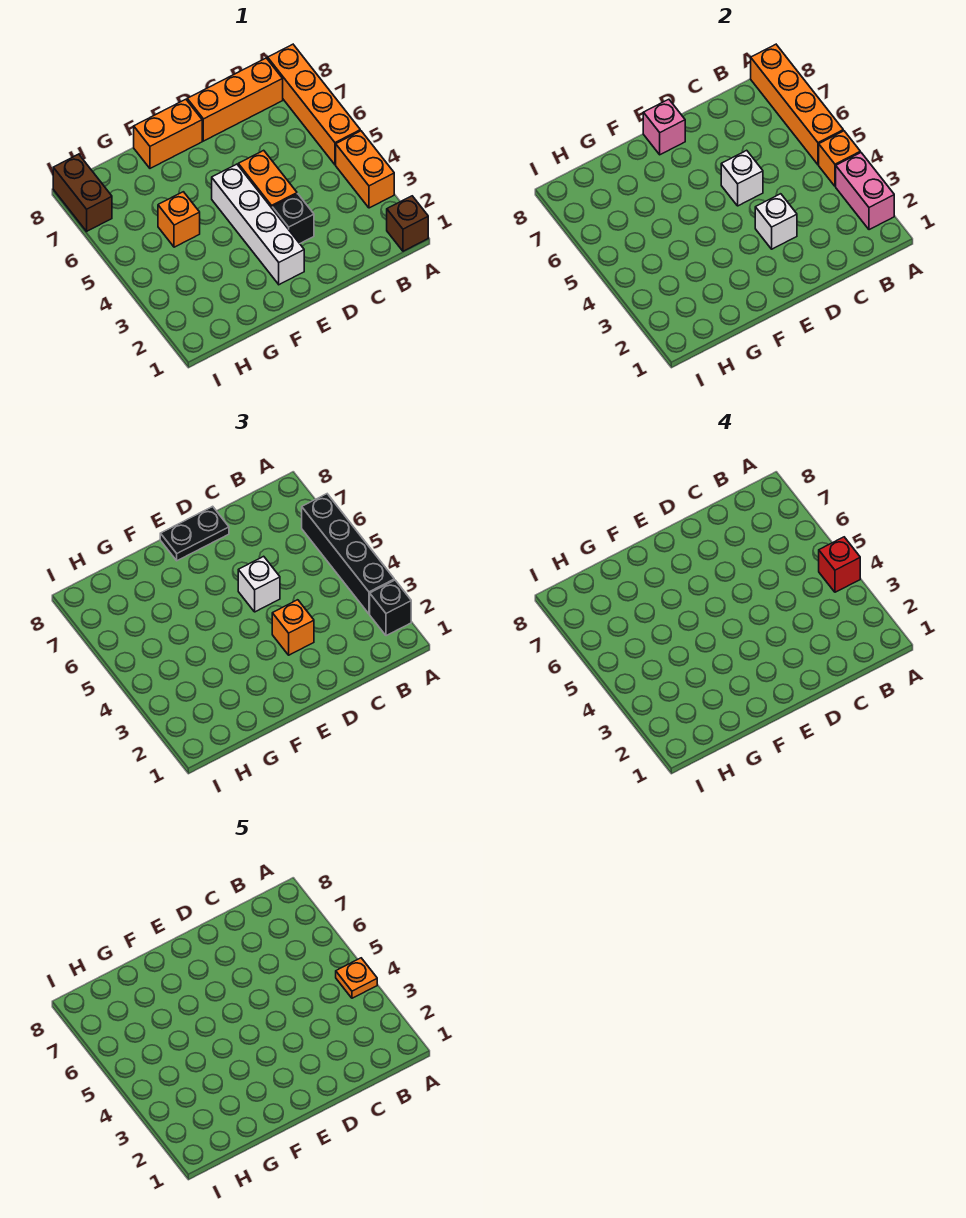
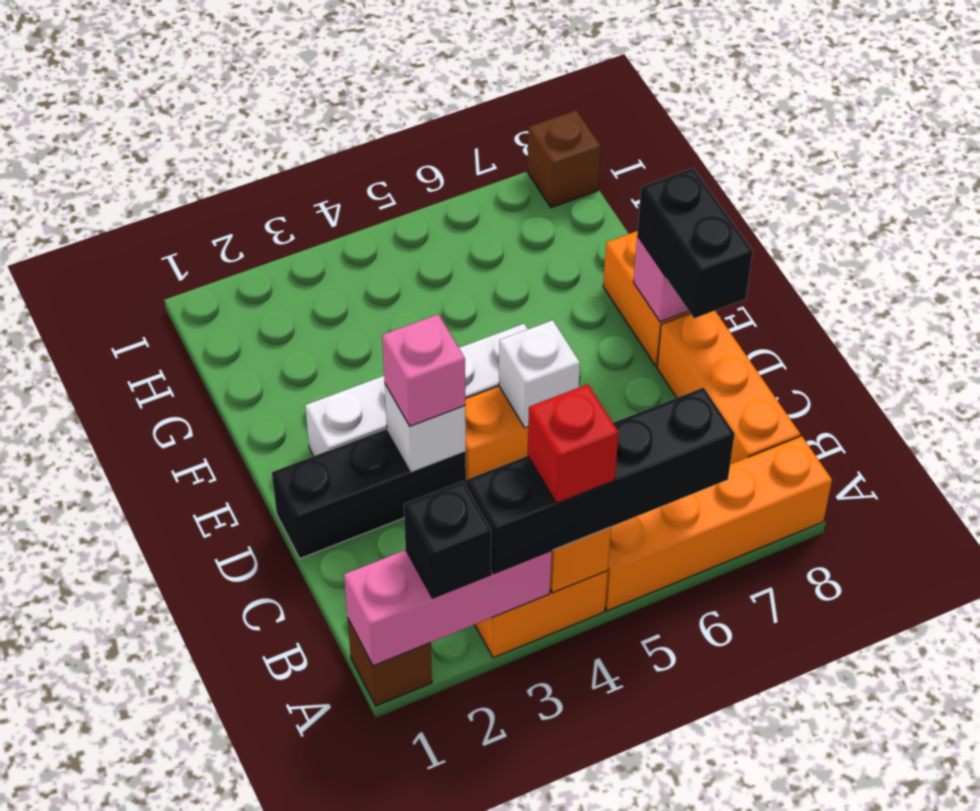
pink brick A2:A3 level 2 -> pink brick A1:A3 level 2
orange plate A4 level 5 -> none
orange brick A5:A8 level 2 -> none
black brick D3 level 1 -> black brick D1:D3 level 1
orange brick D3 level 3 -> pink brick D3 level 3
white brick D5 level 3 -> none
black plate D8:E8 level 3 -> black brick D8:E8 level 3
orange brick G5 level 1 -> none
brown brick I7:I8 level 1 -> brown brick I8 level 1

